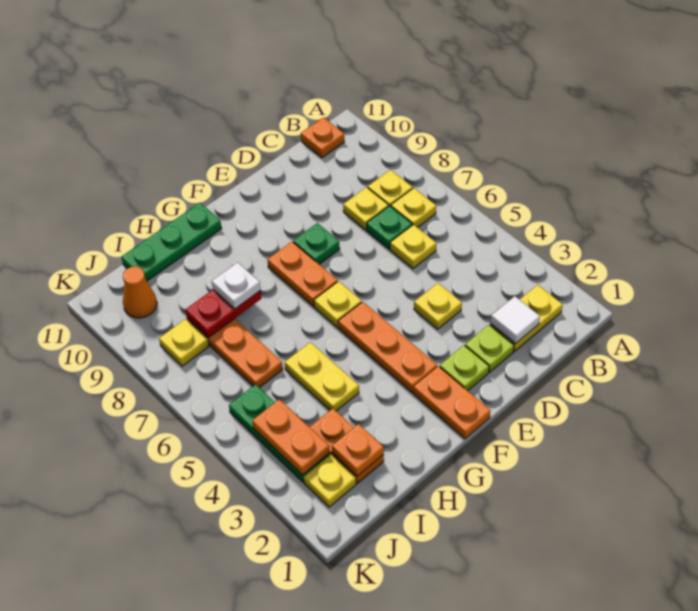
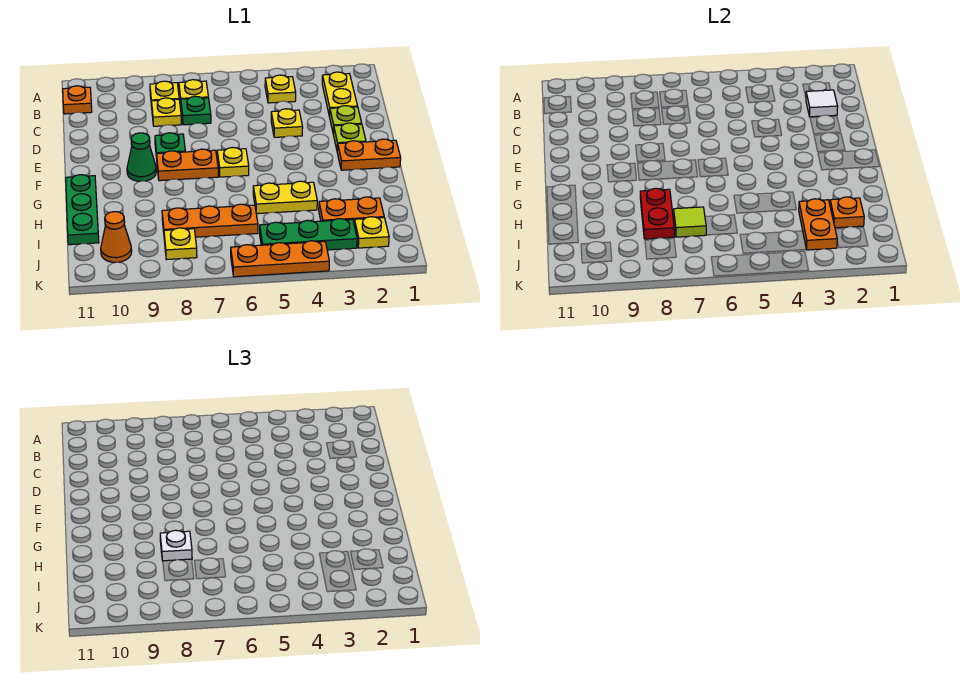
yellow plate C6 level 1 -> yellow plate B4 level 1
orange plate F3:F5 level 1 -> orange plate K4:K6 level 1
none -> green cone F9 level 1
none -> lime tile I7 level 2
orange plate J3:J4 level 2 -> orange plate I3:J3 level 2

